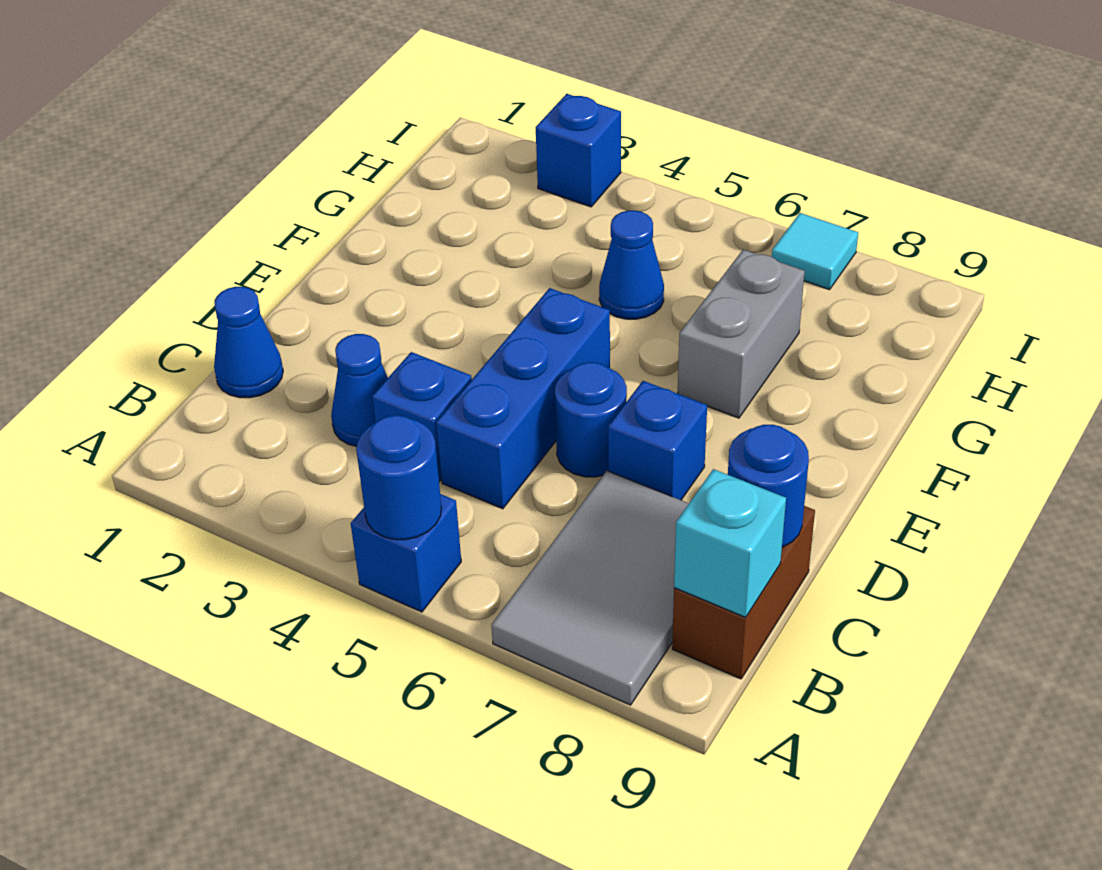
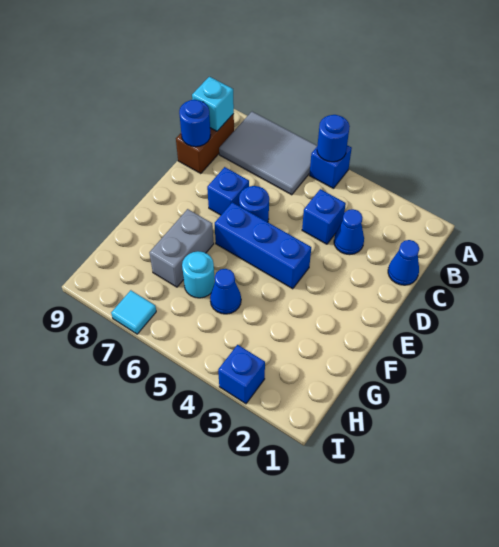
grey tile A7:C8 level 1 -> grey tile A6:B8 level 1
blue brick C5:E5 level 1 -> blue brick E4:E6 level 1
none -> cyan round brick G6 level 1

